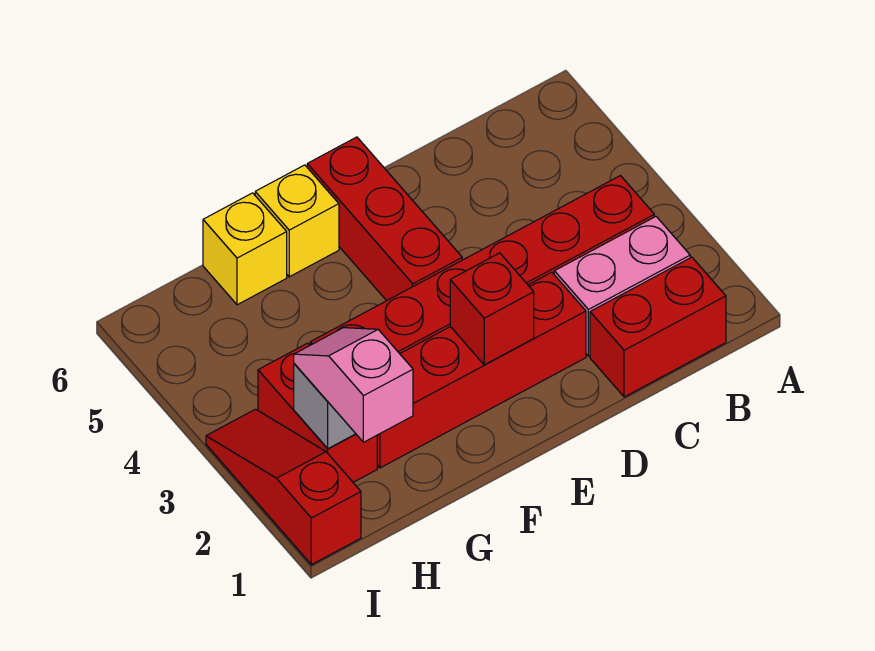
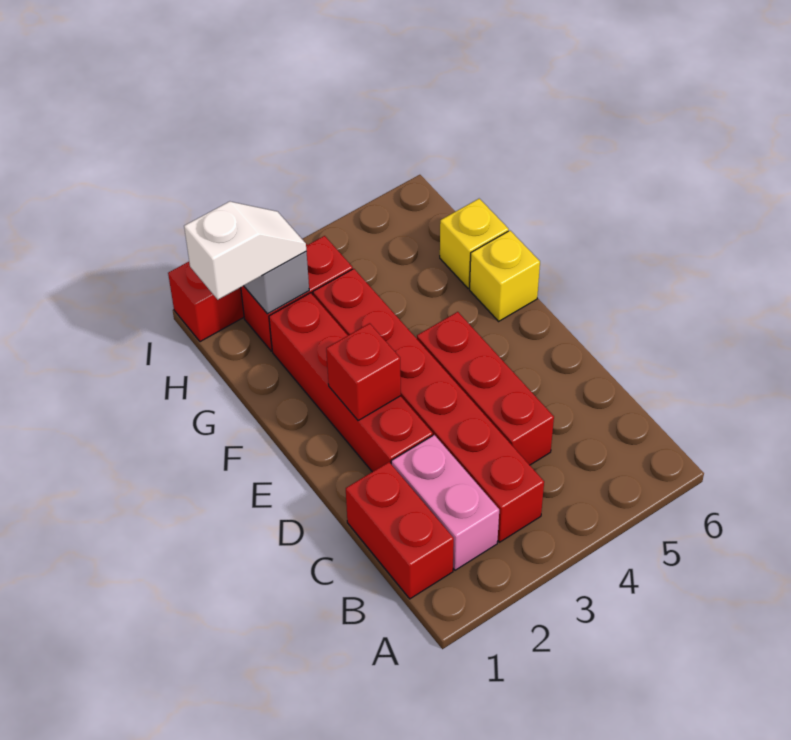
red brick E4:E6 level 1 -> red brick C4:E4 level 1
pink slope H1:H2 level 3 top 1 -> white slope H1:H2 level 3 top 1

